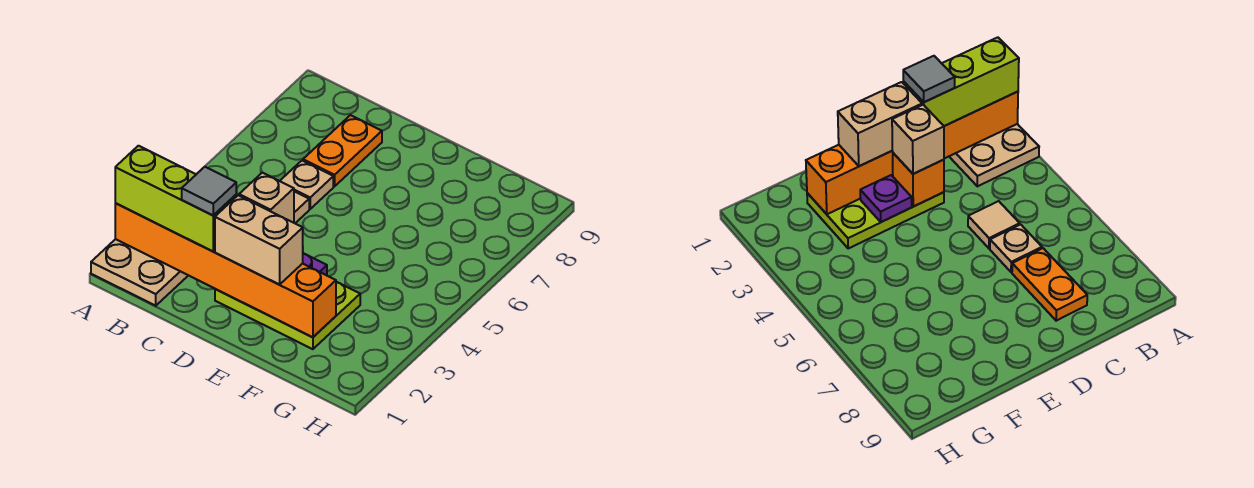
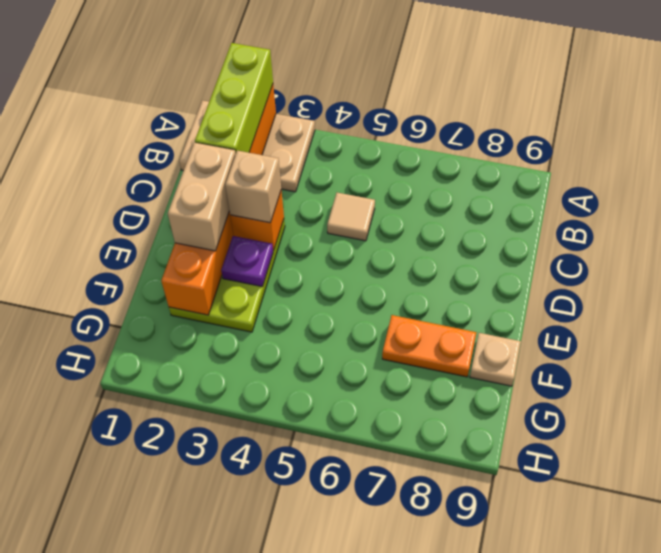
grey tile C2 level 4 -> none
tan plate C6 level 1 -> tan plate F9 level 1
orange plate C7:C8 level 1 -> orange plate F7:F8 level 1

